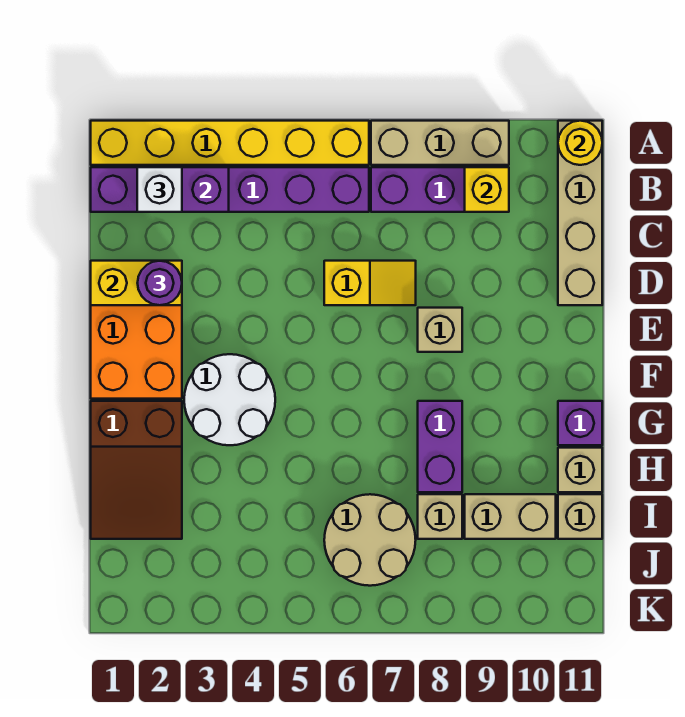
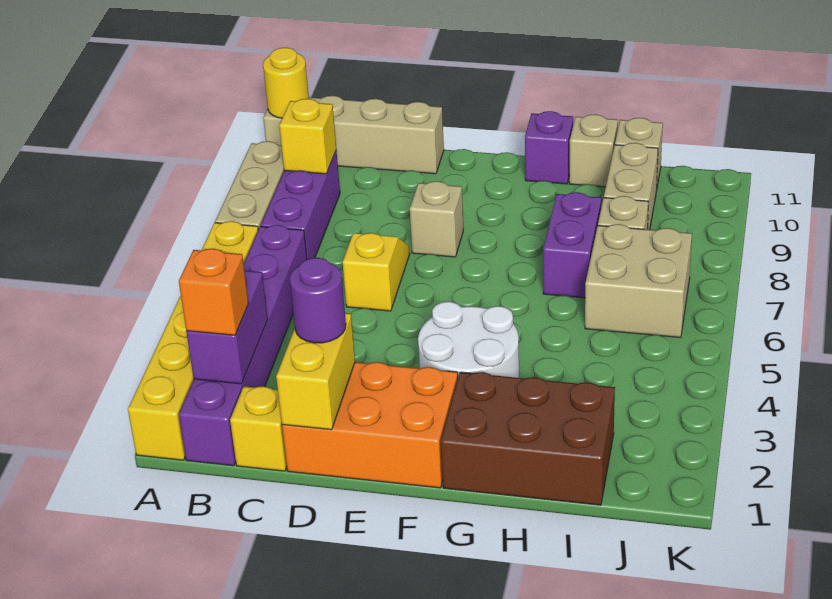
white brick B2 level 3 -> orange brick B2 level 3
none -> yellow brick C1 level 1
brown slope G1:I2 level 1 top G -> brown brick G1:I2 level 1
purple brick G8:H8 level 1 -> purple brick H7:H8 level 1
tan round brick I6:J7 level 1 -> tan brick I6:J7 level 1

